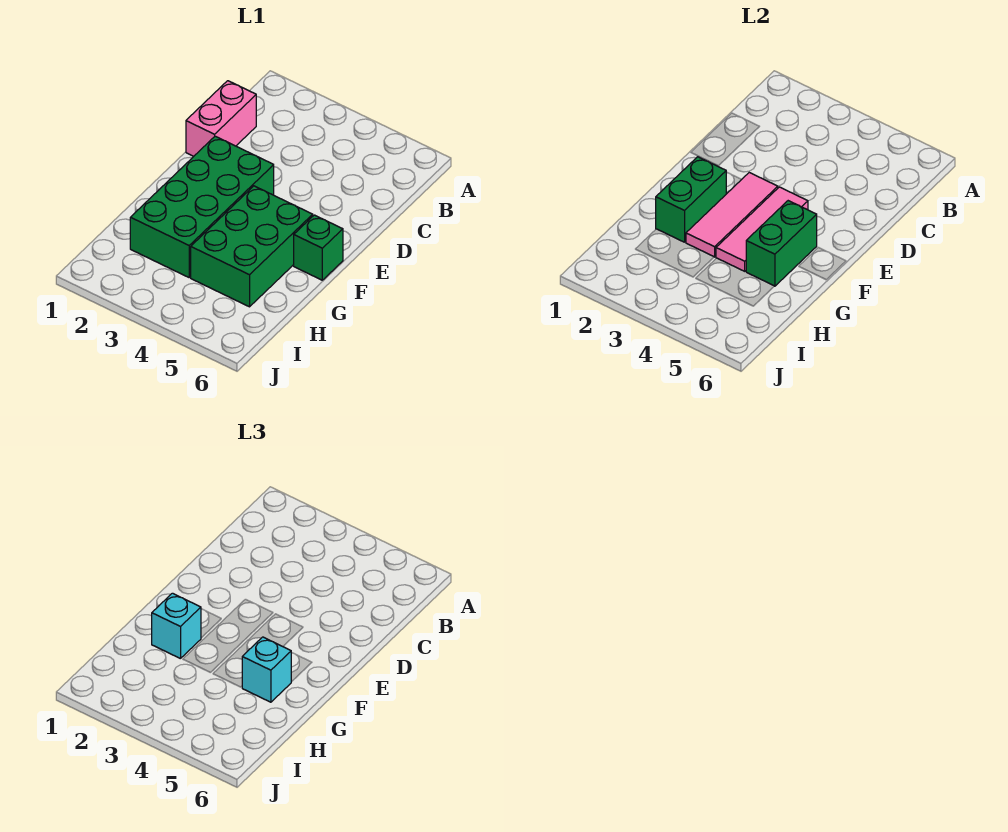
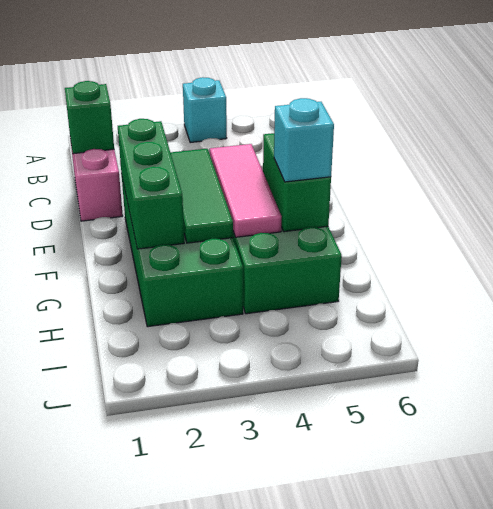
pink tile E3:G3 level 2 -> green tile E3:G3 level 2
green brick F2:G2 level 2 -> green brick E2:G2 level 2
green brick F6 level 1 -> green brick C1 level 2
cyan brick G2 level 3 -> cyan brick A4 level 1

